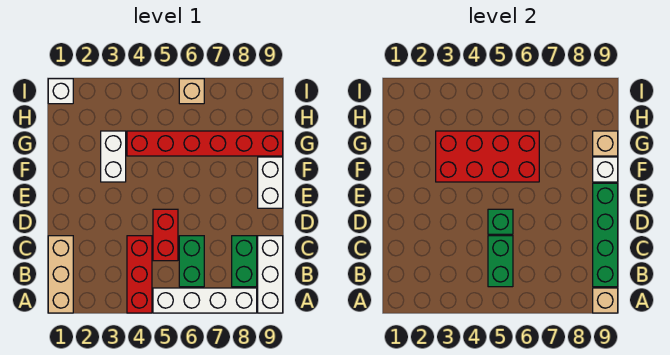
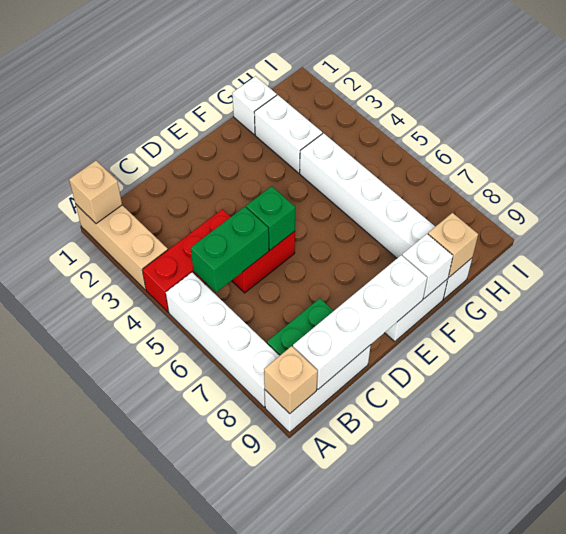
tan brick A1:C1 level 1 -> tan brick A1:A3 level 1
green brick B6:C6 level 1 -> none
green brick B9:E9 level 2 -> white brick B9:E9 level 2
white brick F3:G3 level 1 -> white brick G2:G3 level 1
red brick F3:G6 level 2 -> none
red brick G4:G9 level 1 -> white brick G4:G9 level 1
white brick I1 level 1 -> white brick G1 level 1
tan brick I6 level 1 -> tan brick A1 level 2

